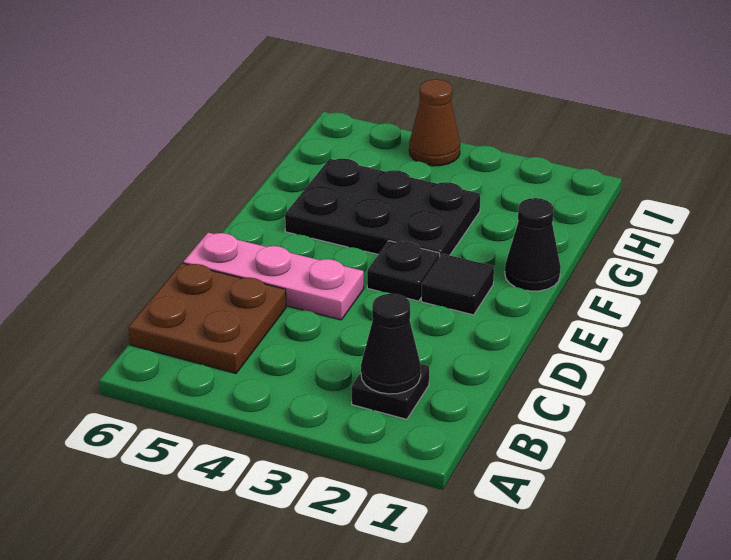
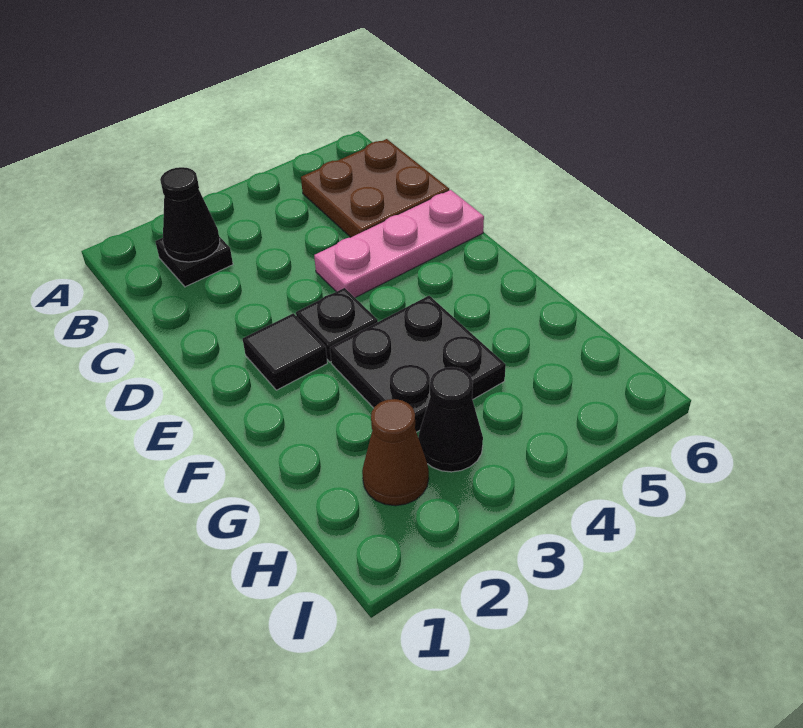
black cone F1 level 1 -> black cone H3 level 1
black plate F3:G5 level 1 -> black plate F3:G4 level 1
brown cone I4 level 1 -> brown cone H2 level 1

